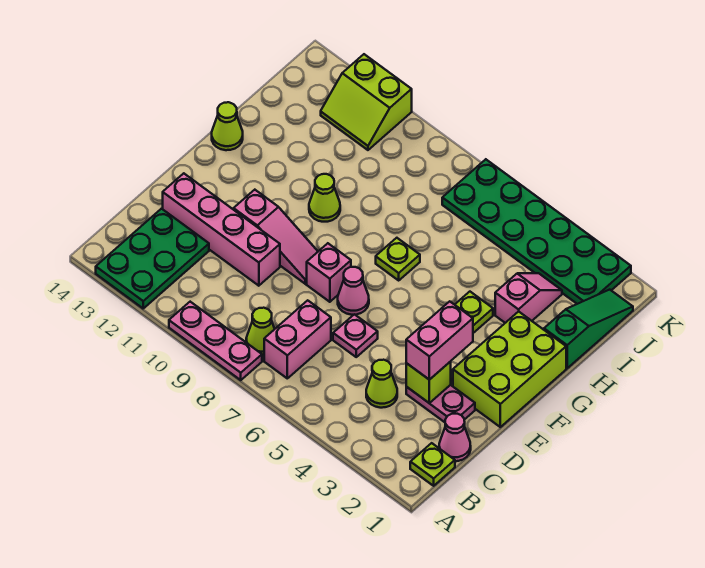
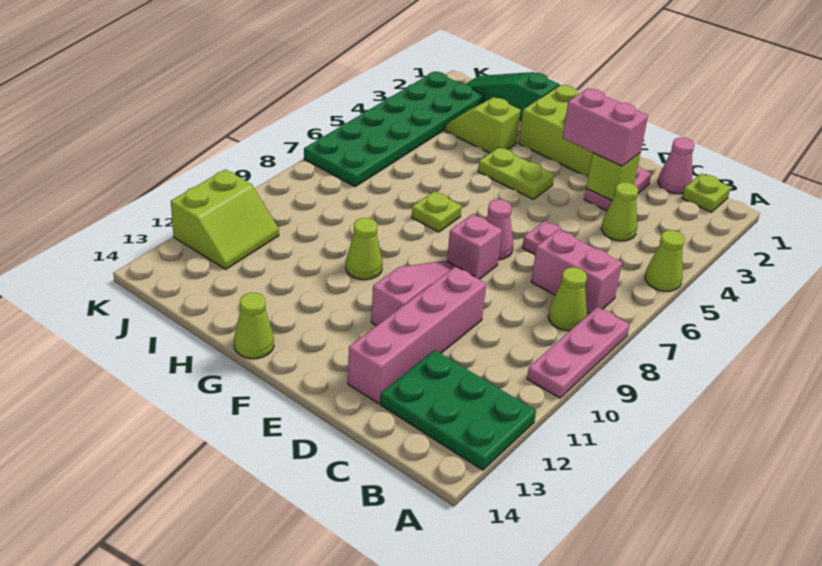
none -> lime cone A5 level 1
pink slope H3:I3 level 1 top H -> lime slope H3:I3 level 1 top H

